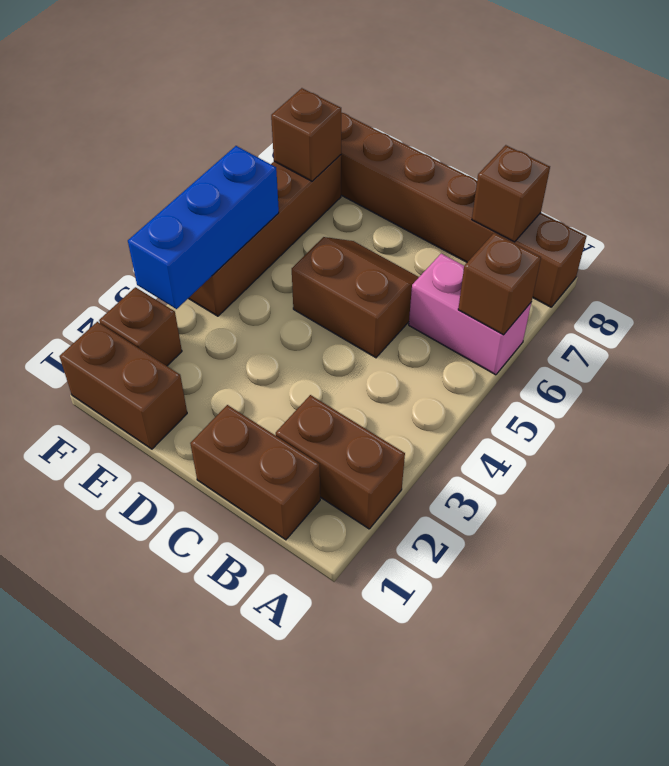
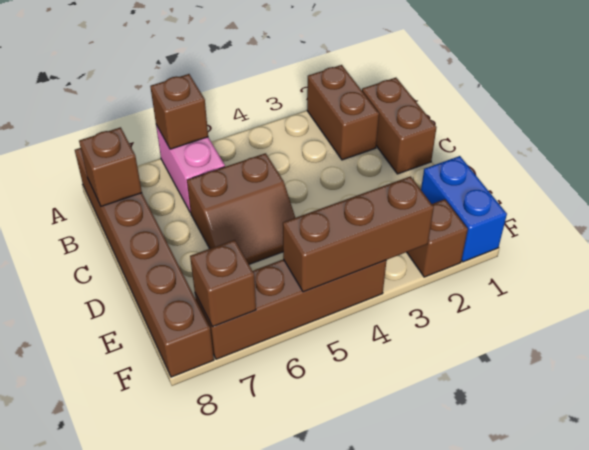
brown slope C5:D6 level 1 top 5 -> brown slope C5:D6 level 1 top C
brown brick E1:F1 level 1 -> blue brick E1:F1 level 1
blue brick F3:F5 level 2 -> brown brick F3:F5 level 2

